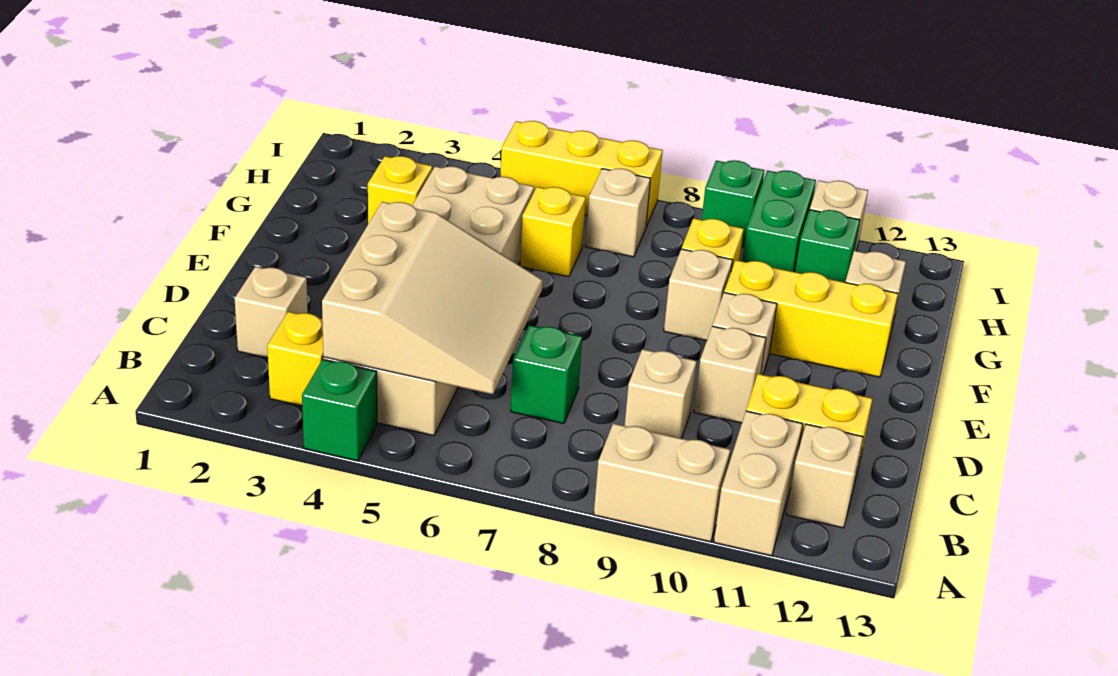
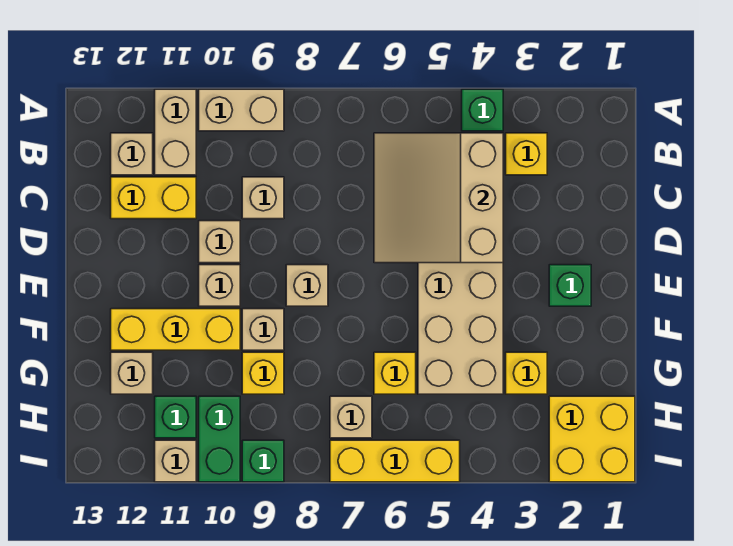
tan brick C2 level 1 -> tan brick E8 level 1
green brick C7 level 1 -> green brick E2 level 1
none -> yellow brick H1:I2 level 1

